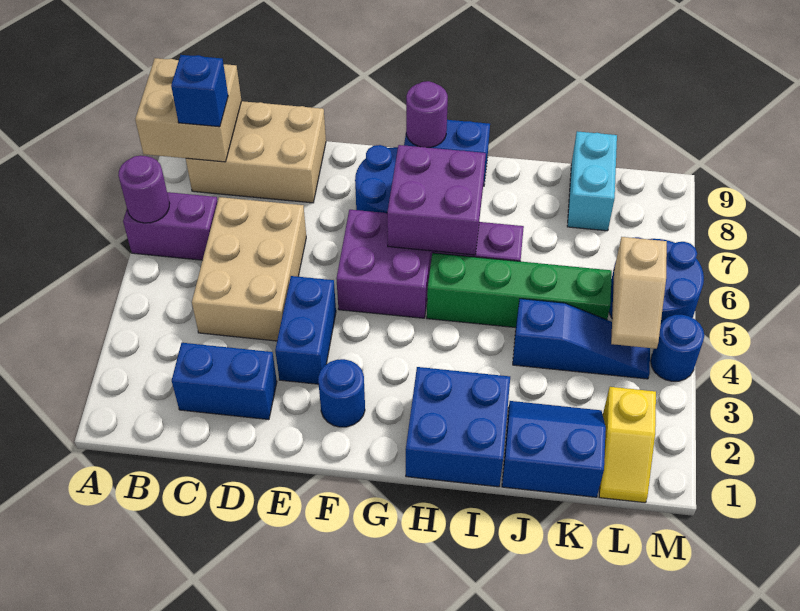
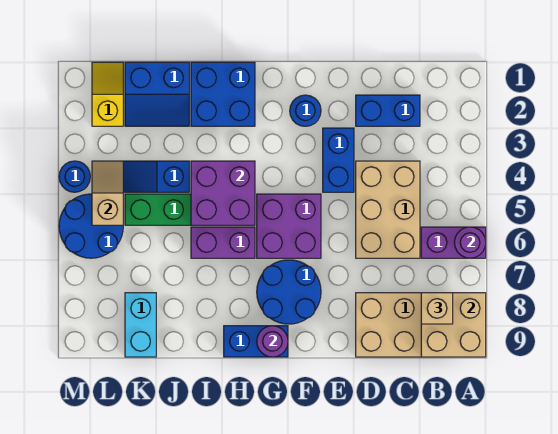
blue brick B8 level 3 -> tan brick B8 level 3
purple brick G6:H7 level 2 -> purple brick H4:I5 level 2

